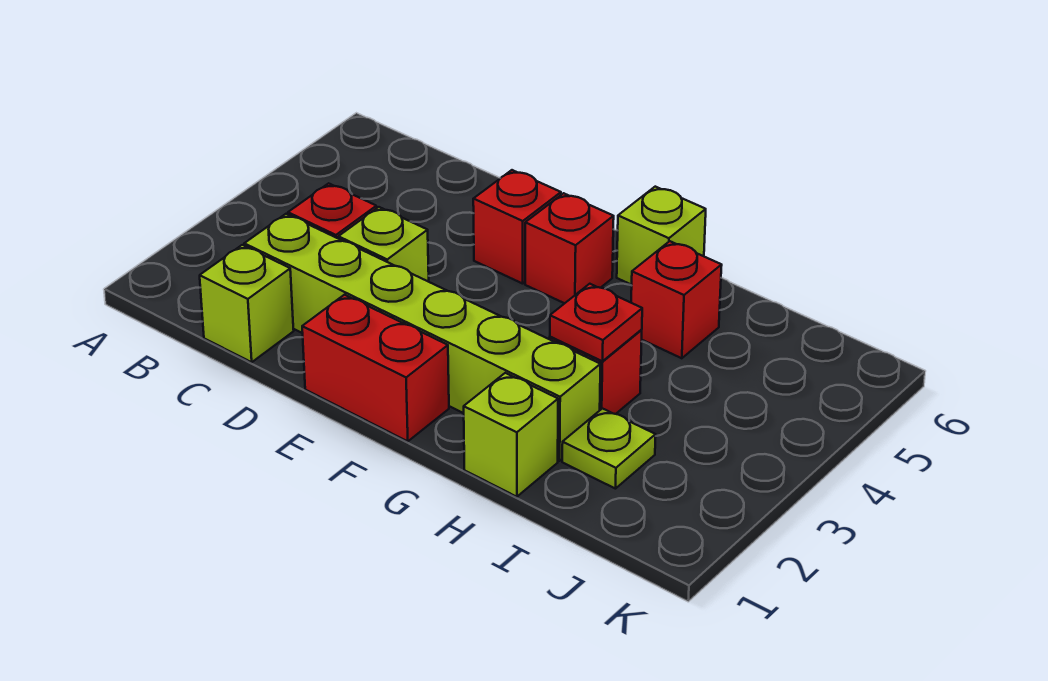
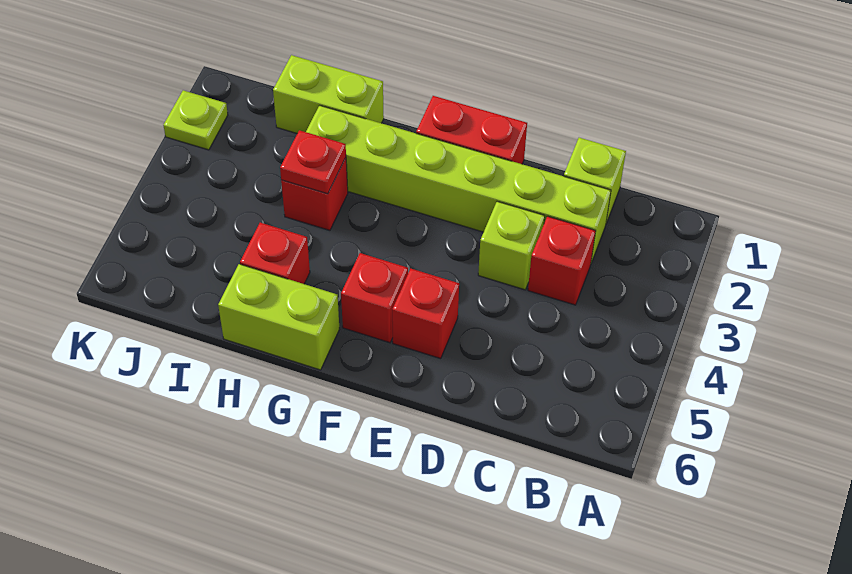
lime brick G6 level 1 -> lime brick G6:H6 level 1
lime brick H1 level 1 -> lime brick H1:I1 level 1
lime plate I2 level 1 -> lime plate K2 level 1

